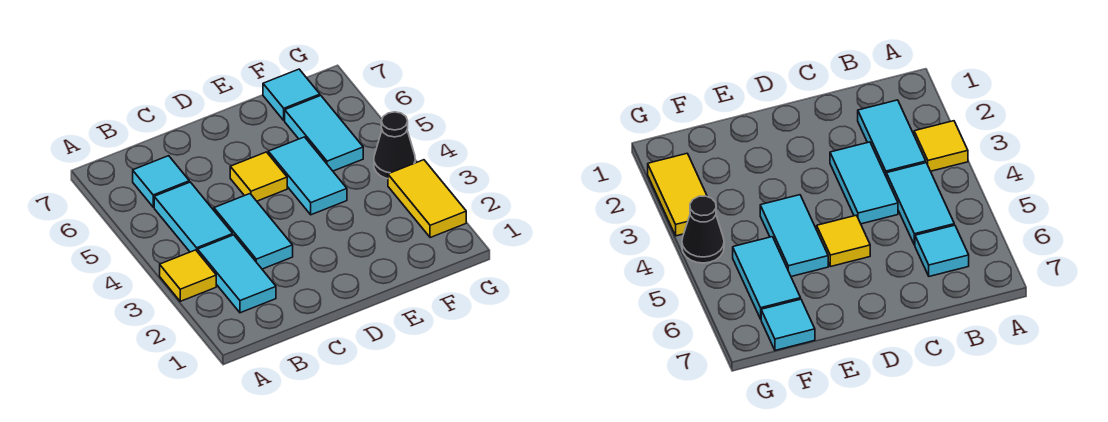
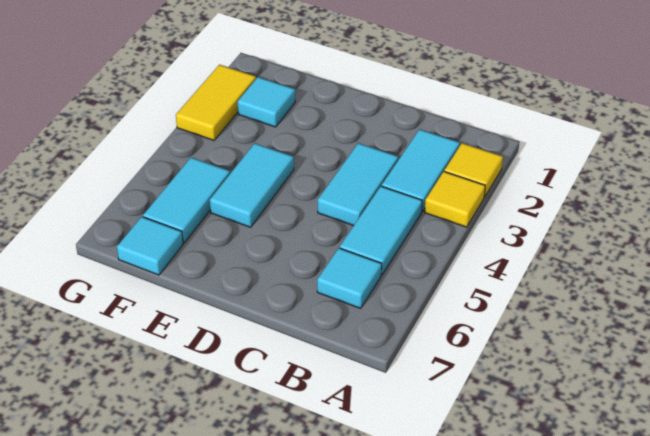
yellow tile D5 level 1 -> yellow tile A2 level 1
none -> cyan tile F2 level 1
black cone G4 level 1 -> none

